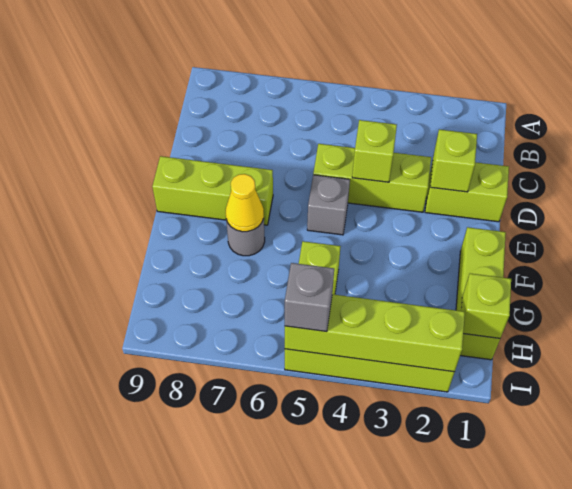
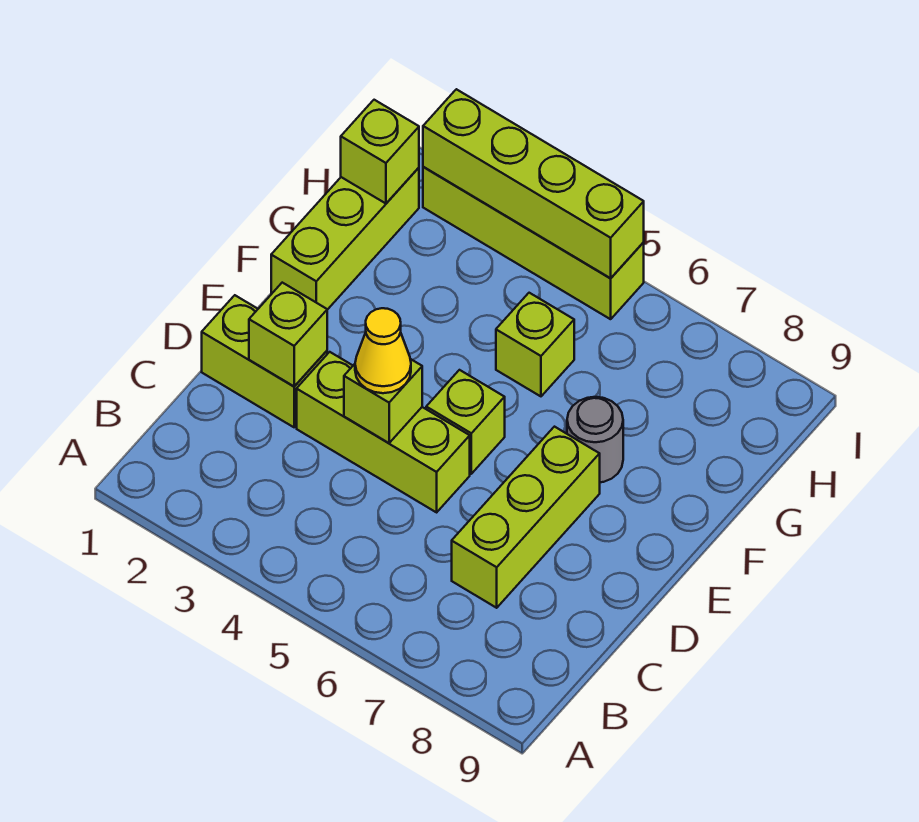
grey brick E5 level 1 -> lime brick E5 level 1
lime brick E7:E9 level 1 -> lime brick C7:E7 level 1
yellow cone F7 level 2 -> yellow cone D4 level 3
grey brick I5 level 3 -> none

